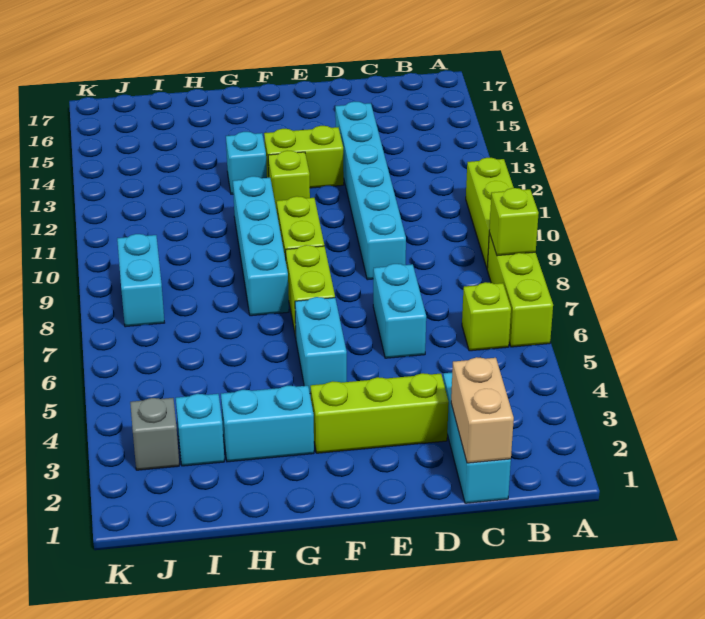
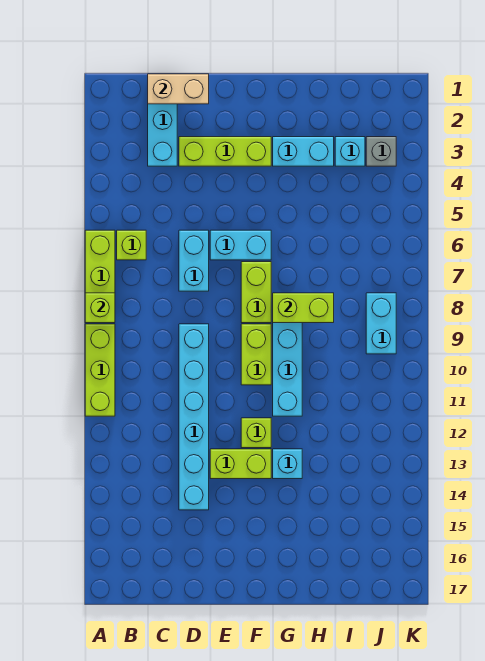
tan brick C1:C2 level 2 -> tan brick C1:D1 level 2
cyan brick F5:F6 level 1 -> cyan brick E6:F6 level 1
none -> lime brick G8:H8 level 2

